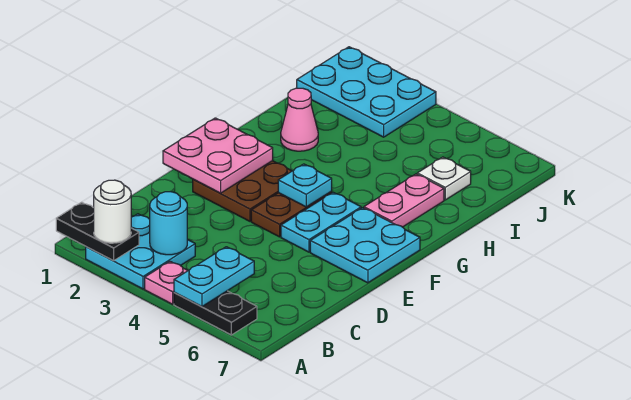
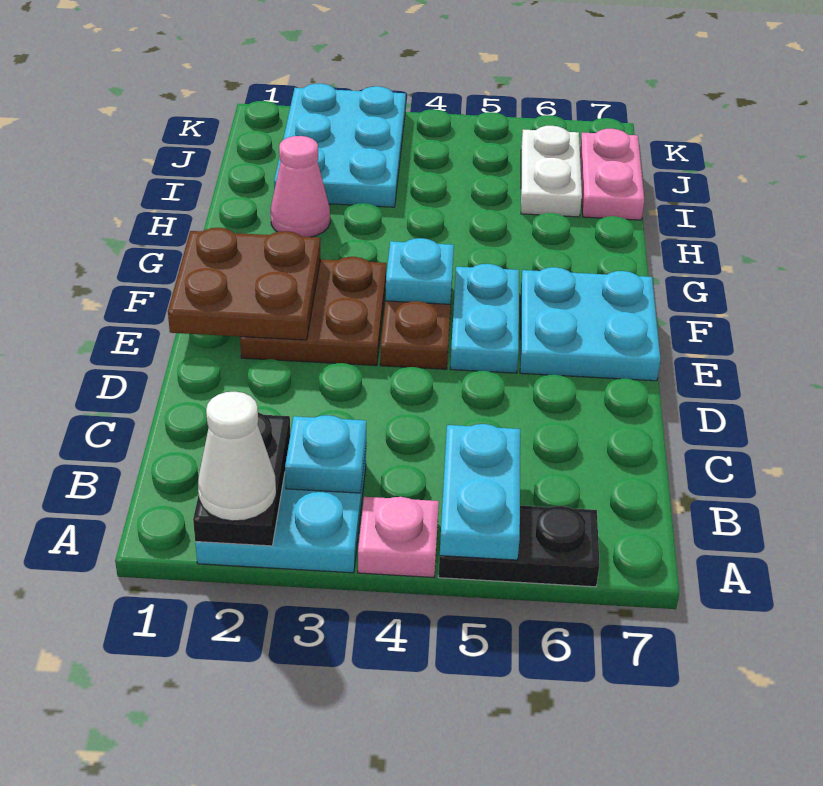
black plate A1:A2 level 2 -> black plate A2:B2 level 2
white round brick A2 level 3 -> white cone A2 level 3
cyan round brick B3 level 2 -> cyan plate B3 level 2
pink plate E1:F2 level 2 -> brown plate E1:F2 level 2
pink plate G6:H6 level 1 -> pink plate I7:J7 level 1
white plate I6 level 1 -> white plate I6:J6 level 1
cyan plate J1:K3 level 1 -> cyan plate I2:K3 level 1

